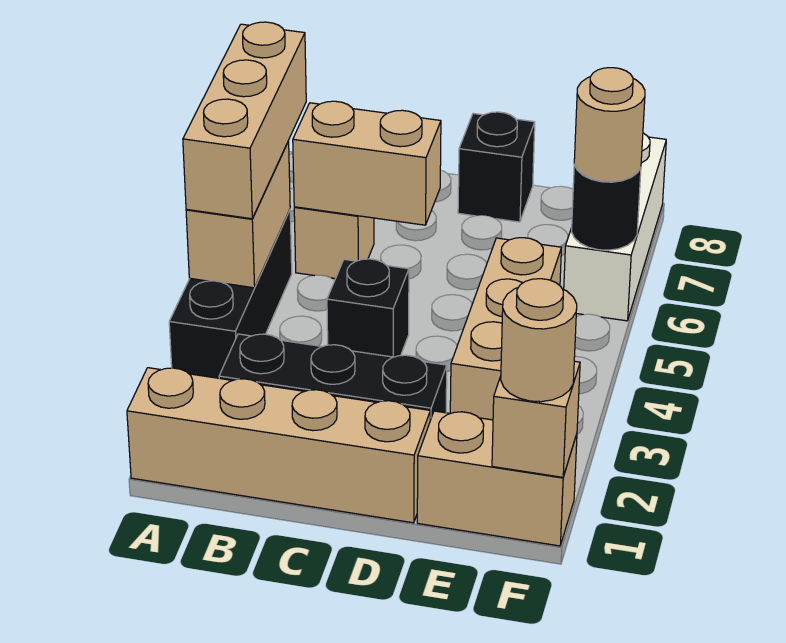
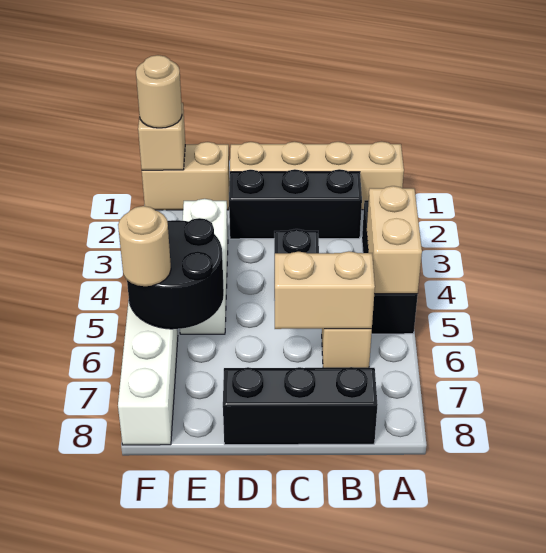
tan brick A4:A6 level 3 -> none
black brick D8 level 1 -> black brick B8:D8 level 1
tan brick E3:E5 level 1 -> white brick E3:E5 level 1
black round brick F6 level 2 -> black round brick E5:F6 level 2

